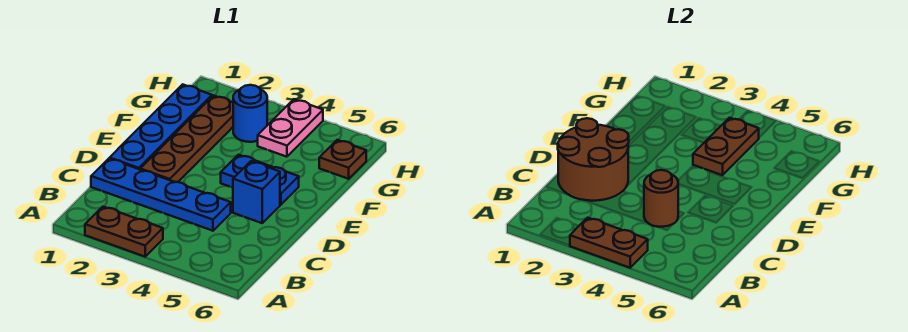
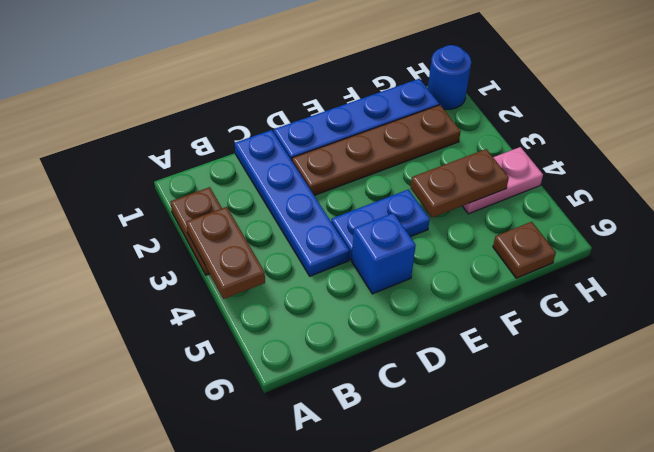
brown round brick C1:D2 level 2 -> none
brown round brick C4 level 2 -> none
blue plate E4:E5 level 1 -> blue plate D4:E4 level 1
blue round brick G3 level 1 -> blue round brick H1 level 1

